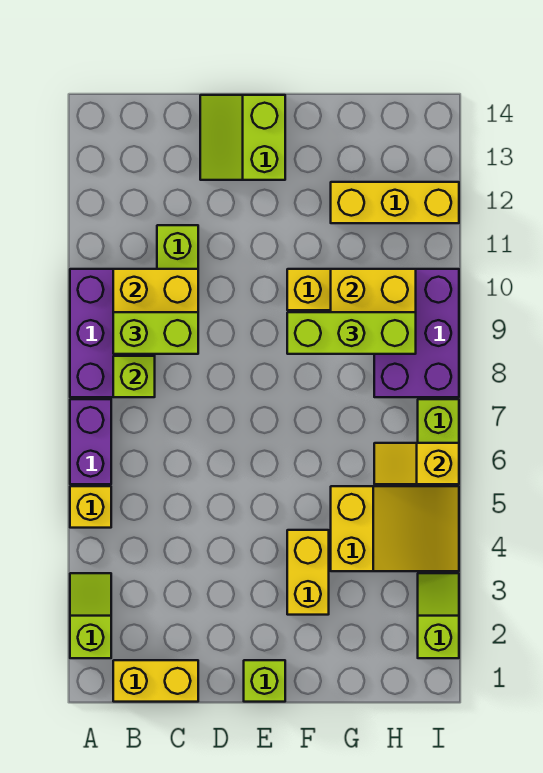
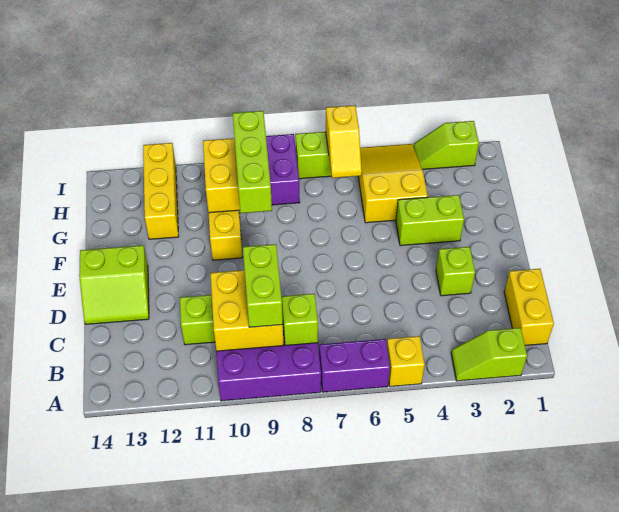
lime brick E1 level 1 -> lime brick D3 level 1
yellow brick F3:F4 level 1 -> lime brick F3:F4 level 1

